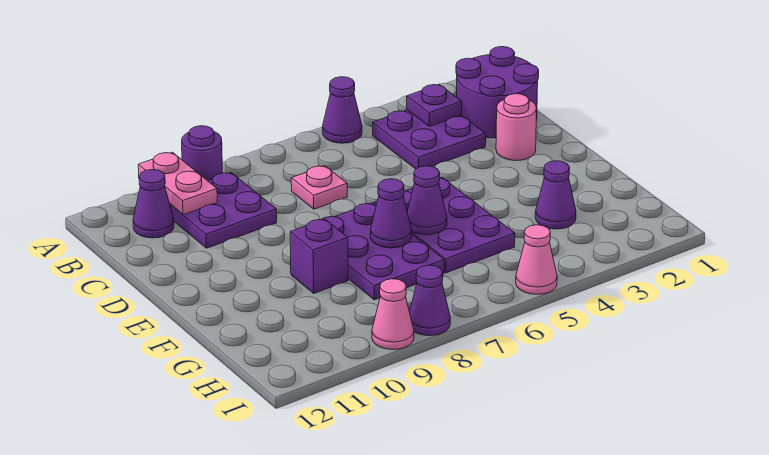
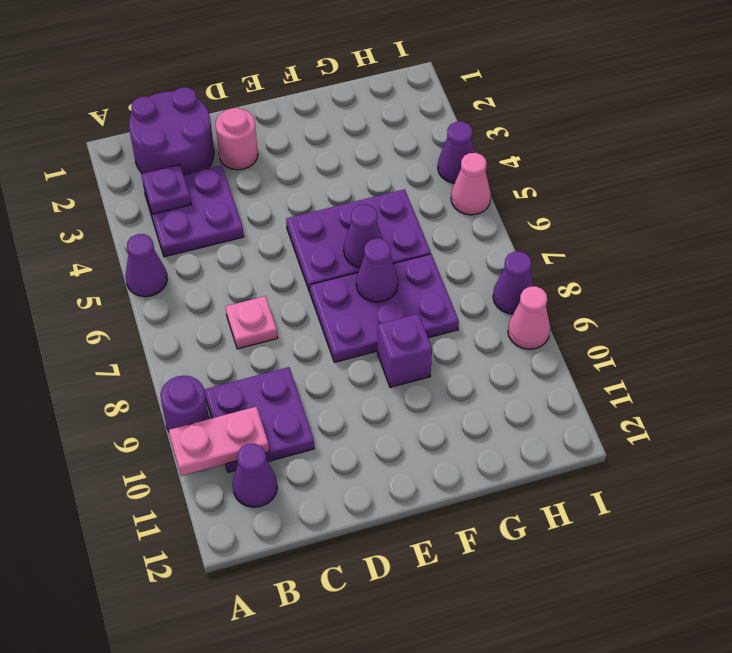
purple cone G3 level 1 -> purple cone I4 level 1

